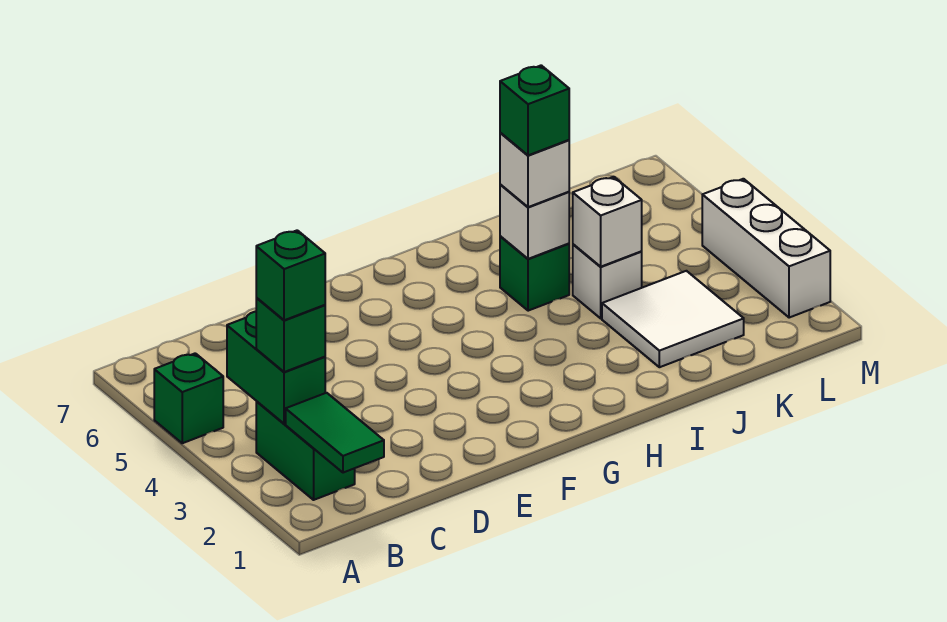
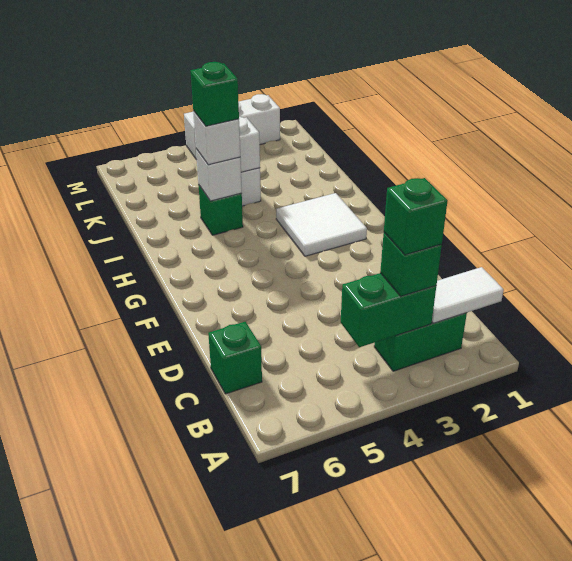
green brick A5 level 1 -> green brick C7 level 1
green tile B1:B2 level 2 -> white tile B1:B2 level 2
white tile J2:K3 level 1 -> white tile G2:H3 level 1

